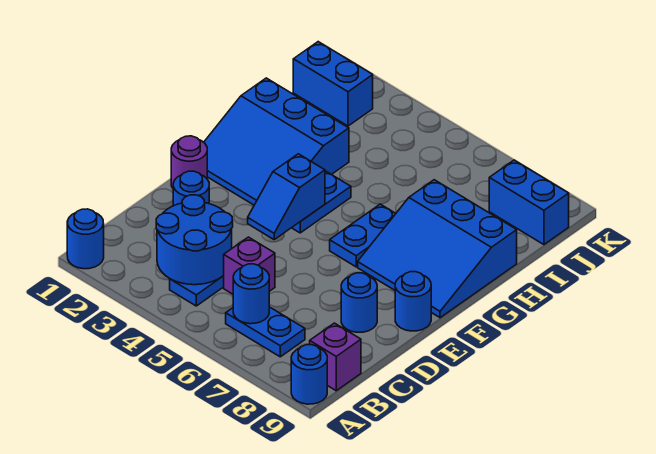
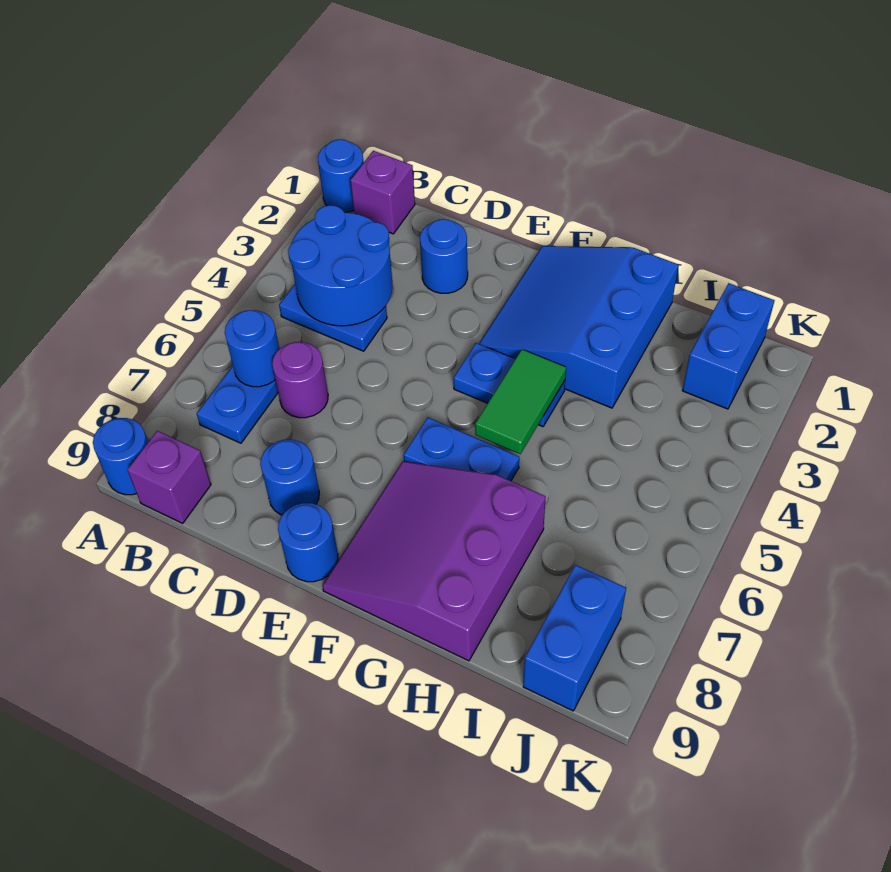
purple brick C5 level 1 -> purple brick B1 level 1
purple round brick E1 level 1 -> purple round brick C6 level 1
blue slope E4:F4 level 2 top F -> none
blue slope F7:H9 level 1 top H -> purple slope F7:H9 level 1 top H
none -> green tile G4:G5 level 2

